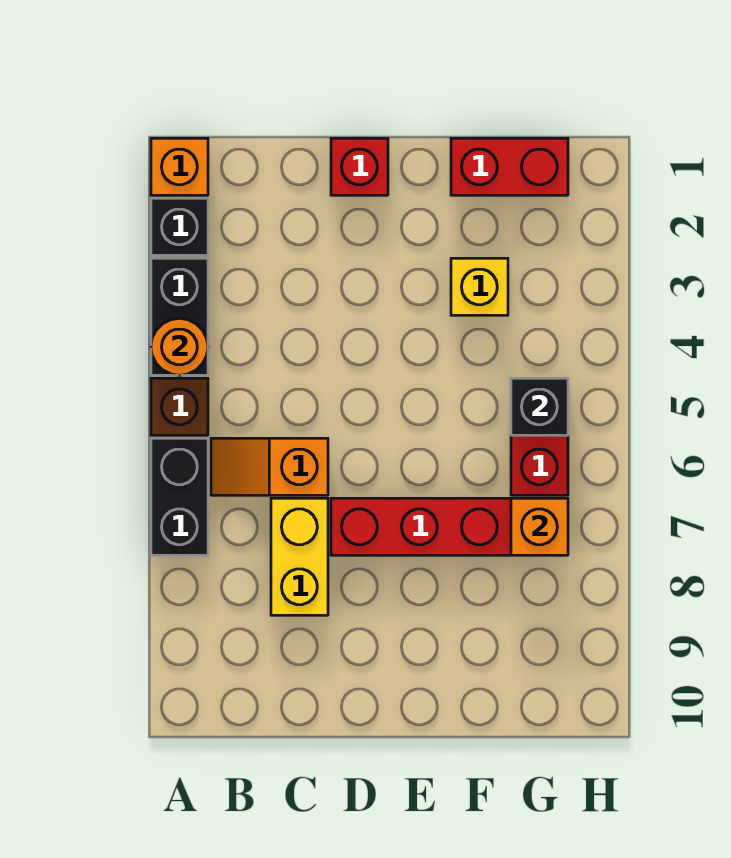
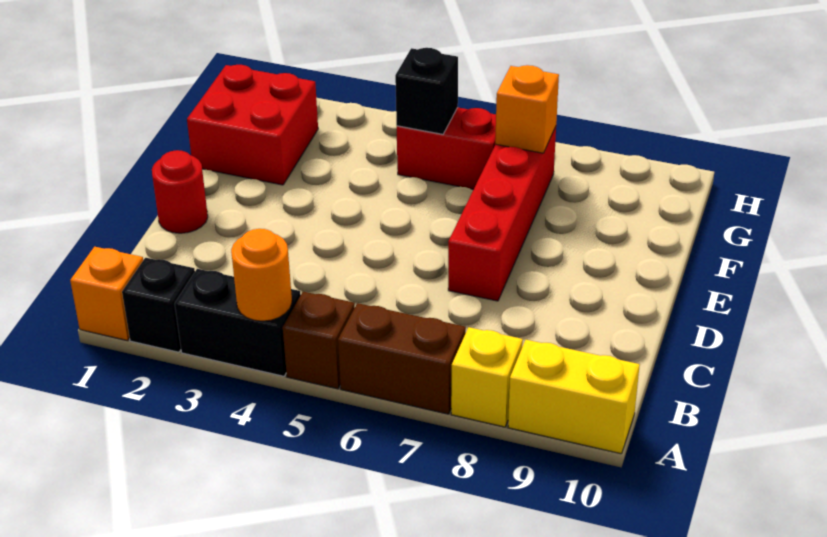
black brick A6:A7 level 1 -> brown brick A6:A7 level 1
orange slope B6:C6 level 1 top C -> none
yellow brick C7:C8 level 1 -> yellow brick A9:A10 level 1
red brick D1 level 1 -> red round brick D1 level 1
red brick F1:G1 level 1 -> red brick F1:G2 level 1
yellow brick F3 level 1 -> yellow brick A8 level 1

